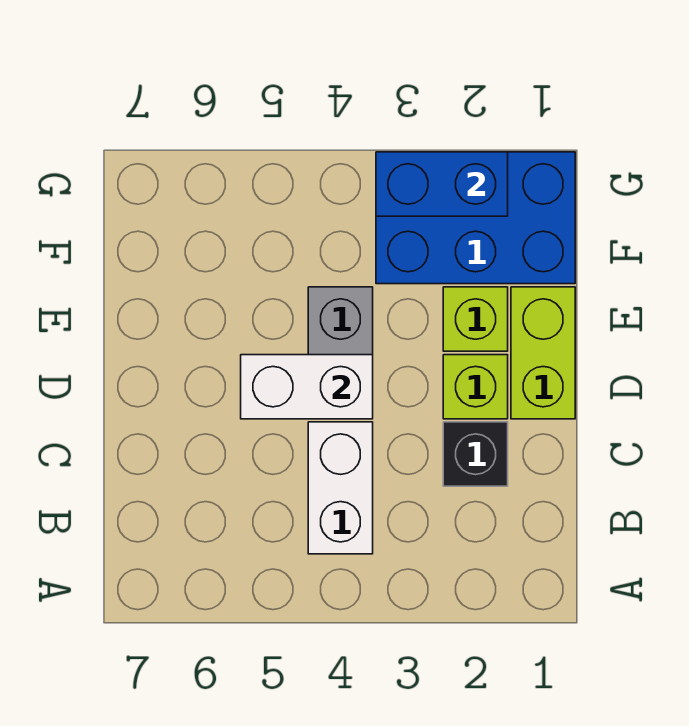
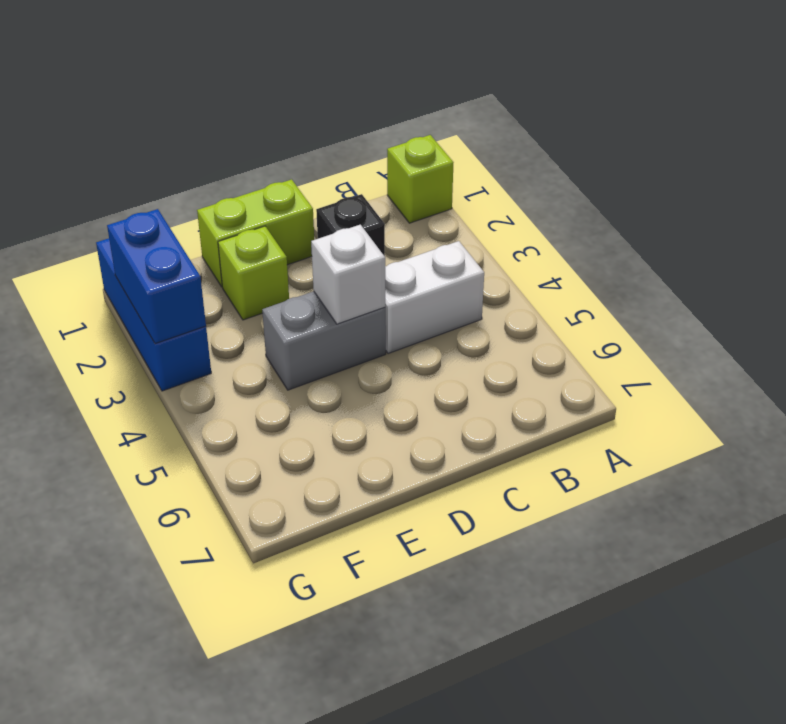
lime brick D2 level 1 -> lime brick A1 level 1
white brick D4:D5 level 2 -> white brick D4 level 2
blue brick F1:G3 level 1 -> blue brick G1:G3 level 1

